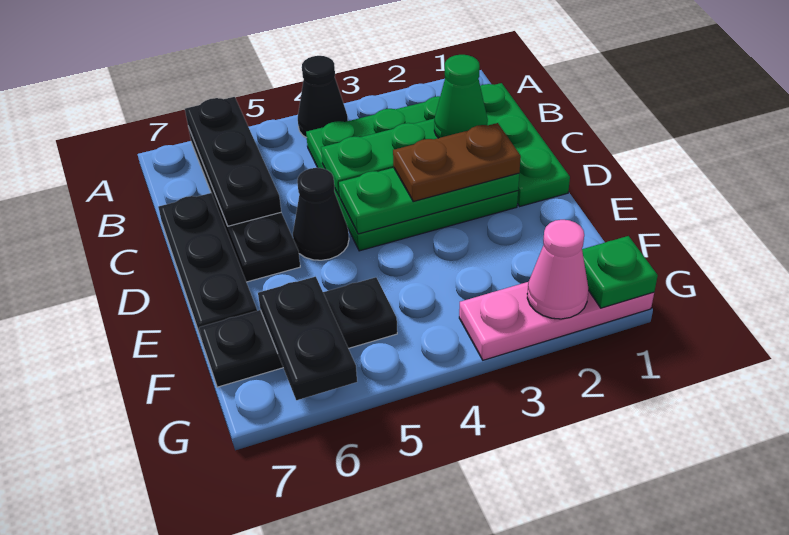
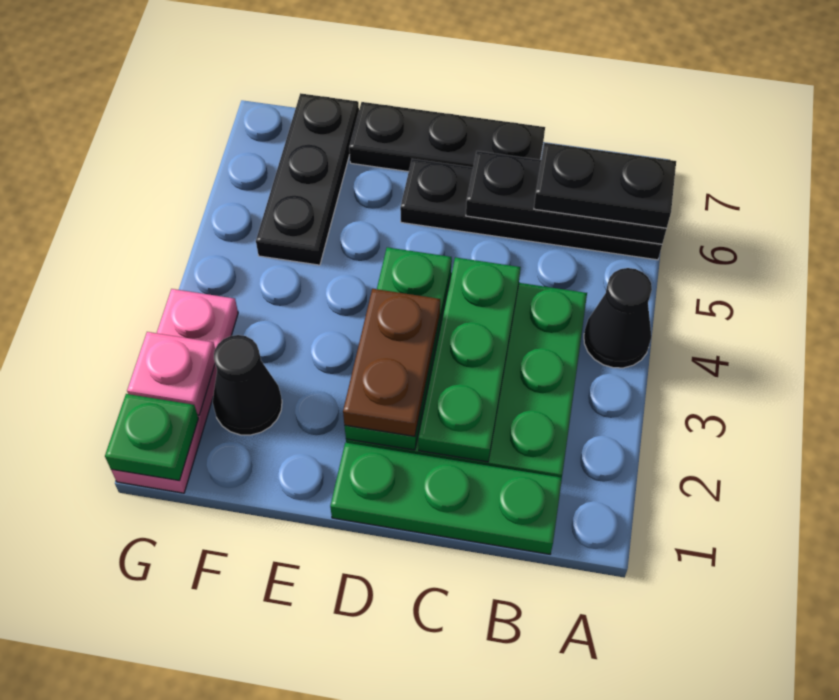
green cone C2 level 3 -> none
black cone D5 level 1 -> black cone F2 level 1
black plate F6:G6 level 2 -> black plate A6:B6 level 3
pink cone G2 level 2 -> pink plate G2 level 2

